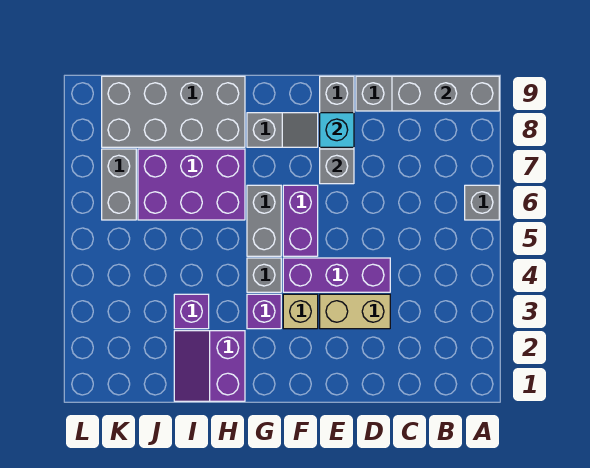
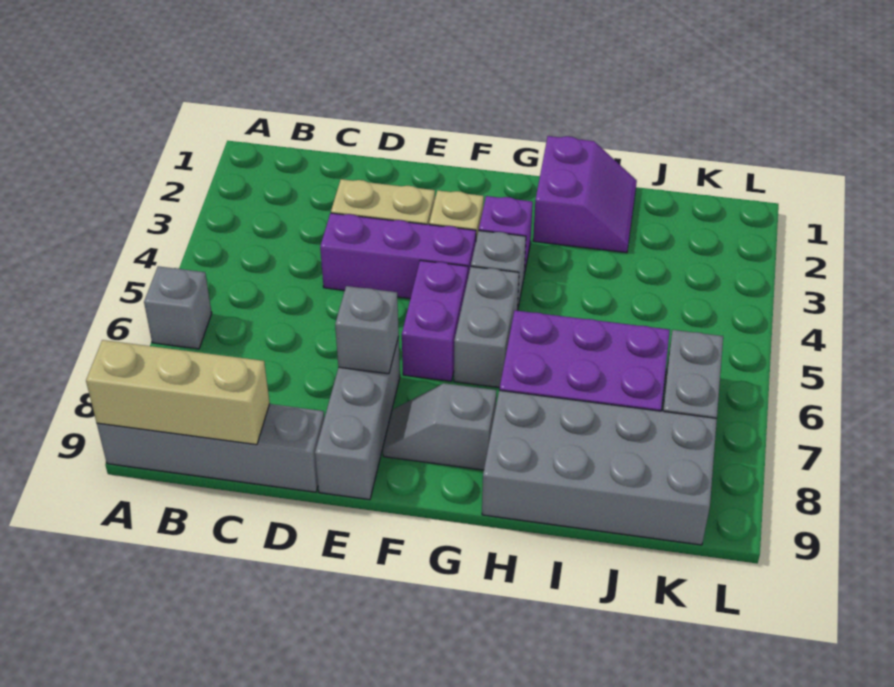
grey brick A9:C9 level 2 -> tan brick A9:C9 level 2
cyan brick E8 level 2 -> none
purple brick I3 level 1 -> none

